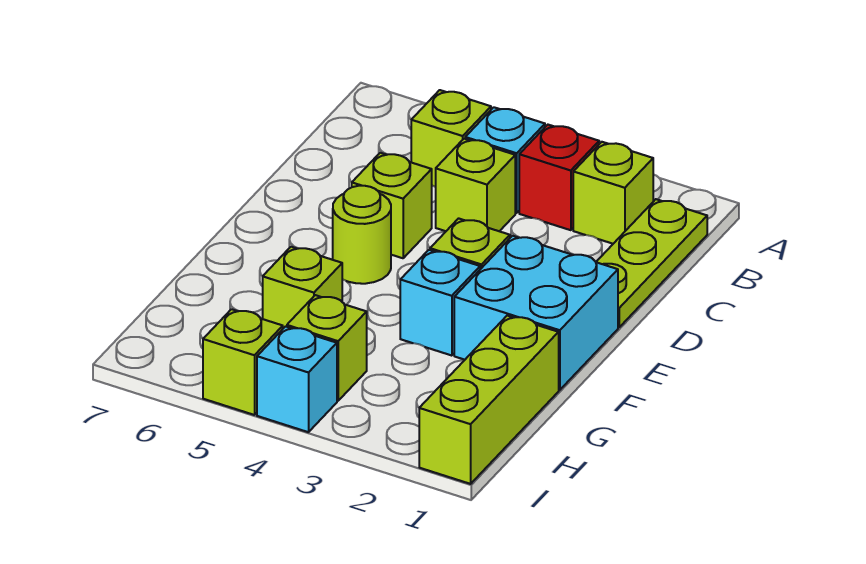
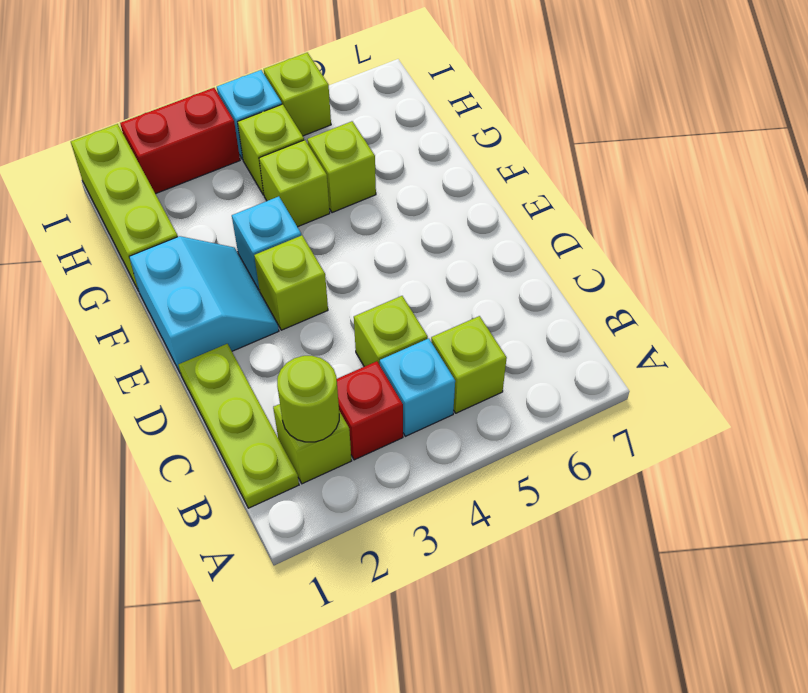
lime brick D5 level 1 -> lime brick G4 level 1
cyan brick E1:F2 level 1 -> cyan slope E1:F2 level 1 top 1
lime round brick E5 level 1 -> lime round brick B2 level 2
none -> red brick I2:I3 level 1

